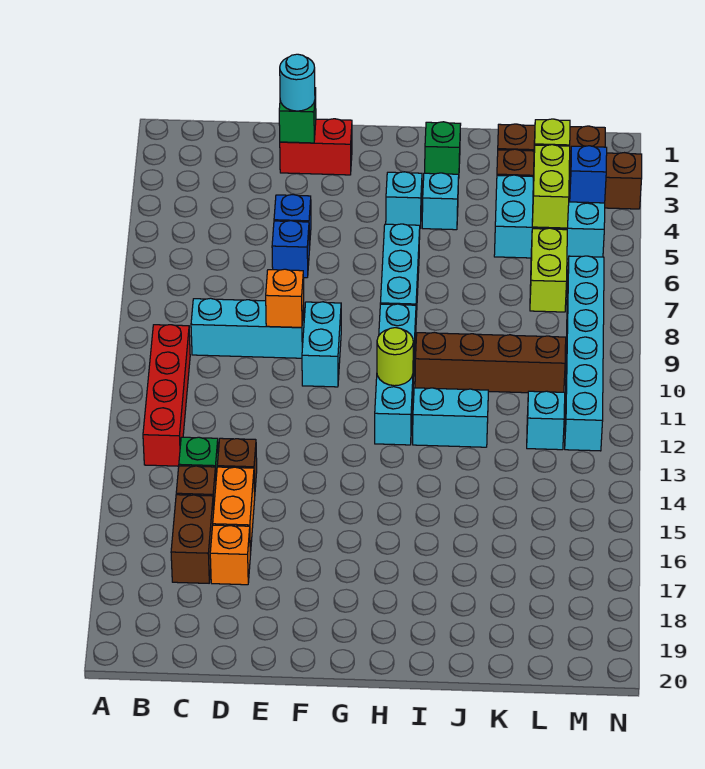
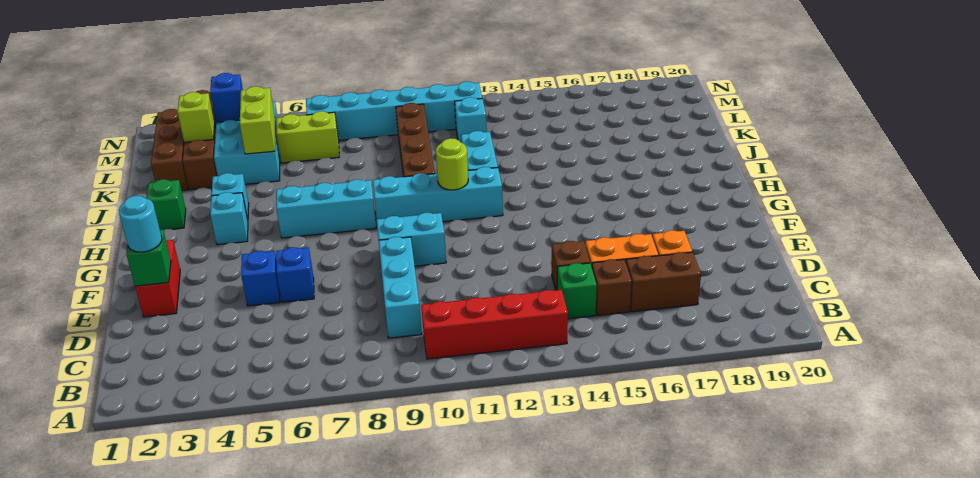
orange brick E9 level 2 -> none
lime brick L4:L5 level 2 -> lime brick K5:L5 level 2

